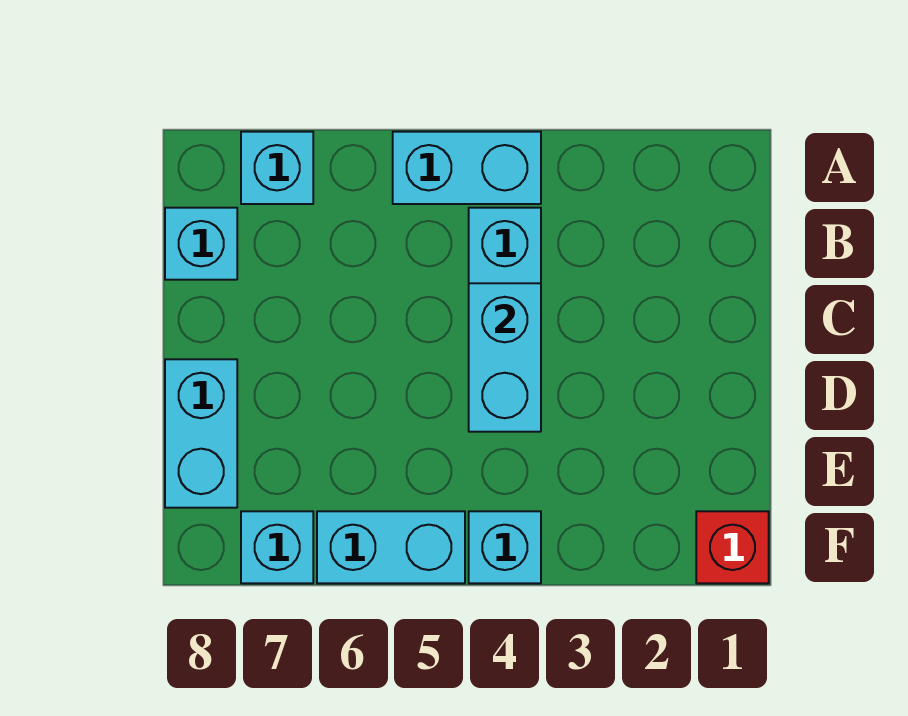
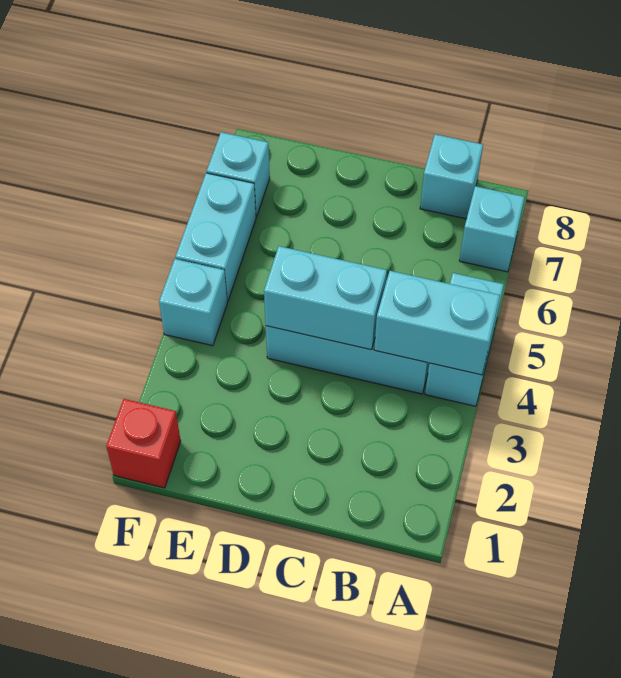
cyan brick D8:E8 level 1 -> cyan brick A4:B4 level 2

